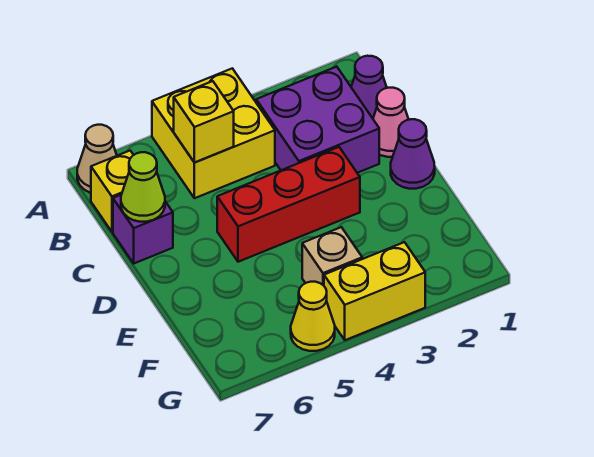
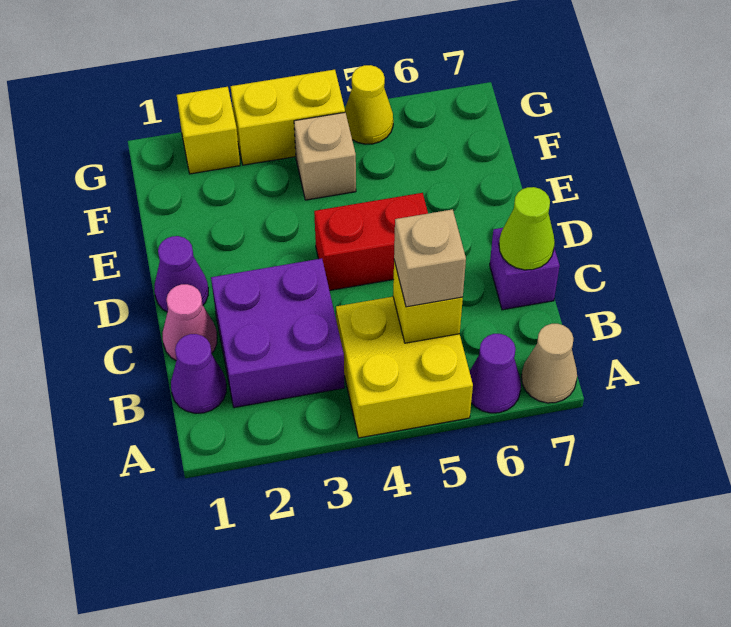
none -> purple cone A6 level 1
none -> tan brick B5 level 3
yellow brick B7 level 1 -> yellow brick G2 level 1
red brick D3:D5 level 1 -> red brick D4:D5 level 1

